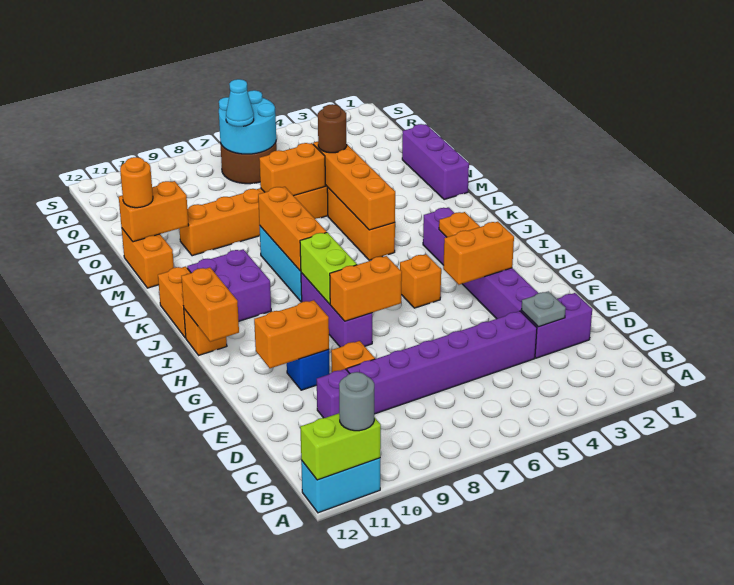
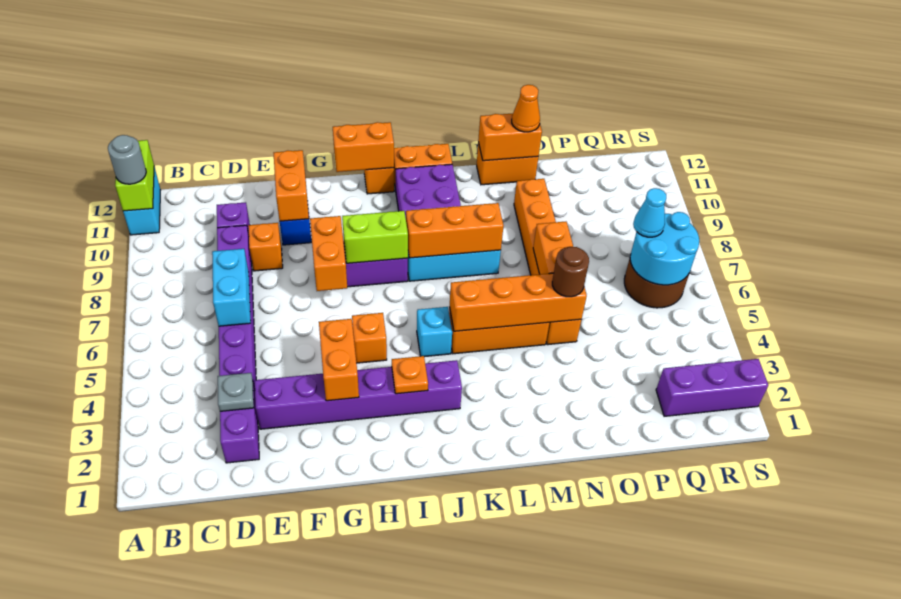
none -> cyan brick D6:D7 level 2
none -> cyan brick J5 level 1
purple brick M1:O1 level 1 -> purple brick Q2:S2 level 1
orange brick N11:N12 level 2 -> orange brick M12:N12 level 2
orange round brick N12 level 3 -> orange cone N12 level 3

